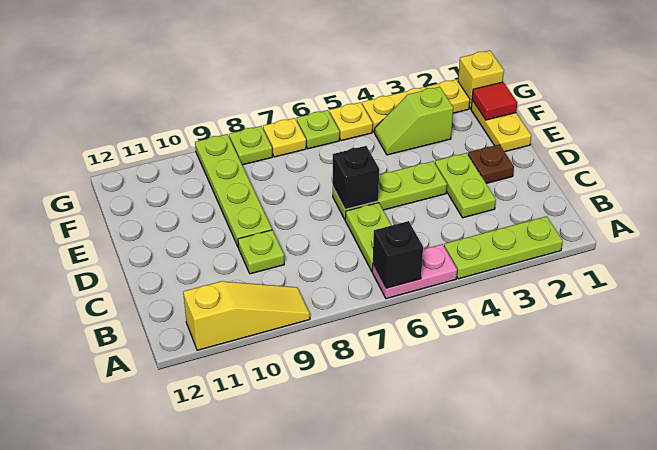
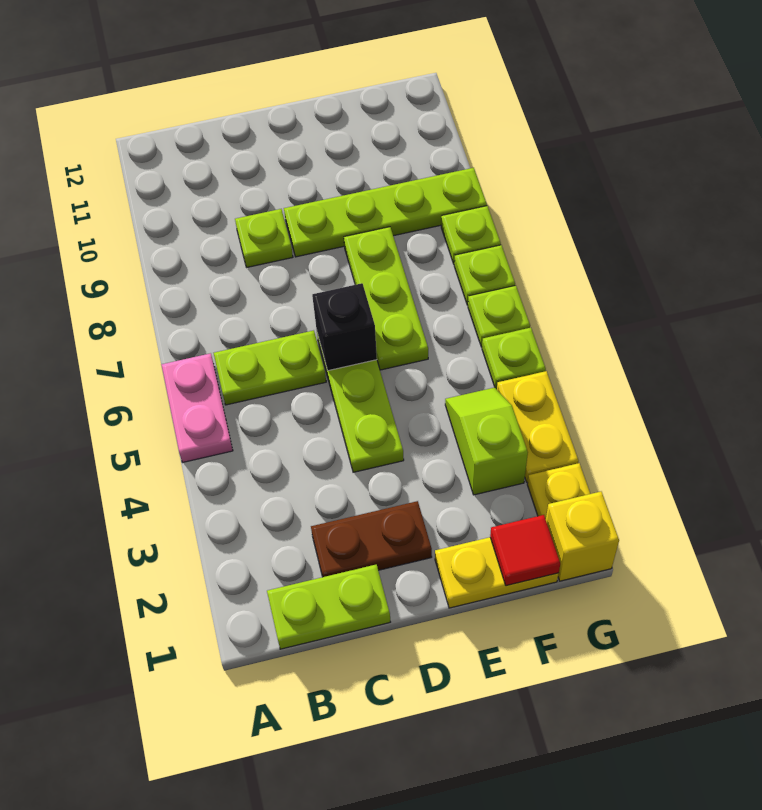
lime plate A2:A4 level 1 -> lime plate E6:E8 level 1
black brick A6 level 2 -> none
yellow slope A9:A11 level 1 top 11 -> none
lime plate C3:D3 level 1 -> lime plate B1:C1 level 1
brown plate D2 level 1 -> brown plate C2:D2 level 1
yellow plate G5 level 1 -> lime plate G5 level 1
yellow plate G7 level 1 -> lime plate G7 level 1

